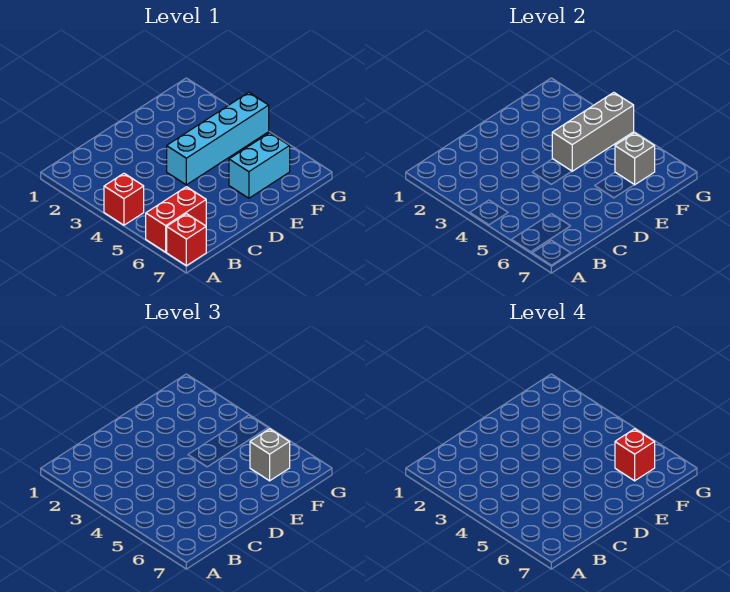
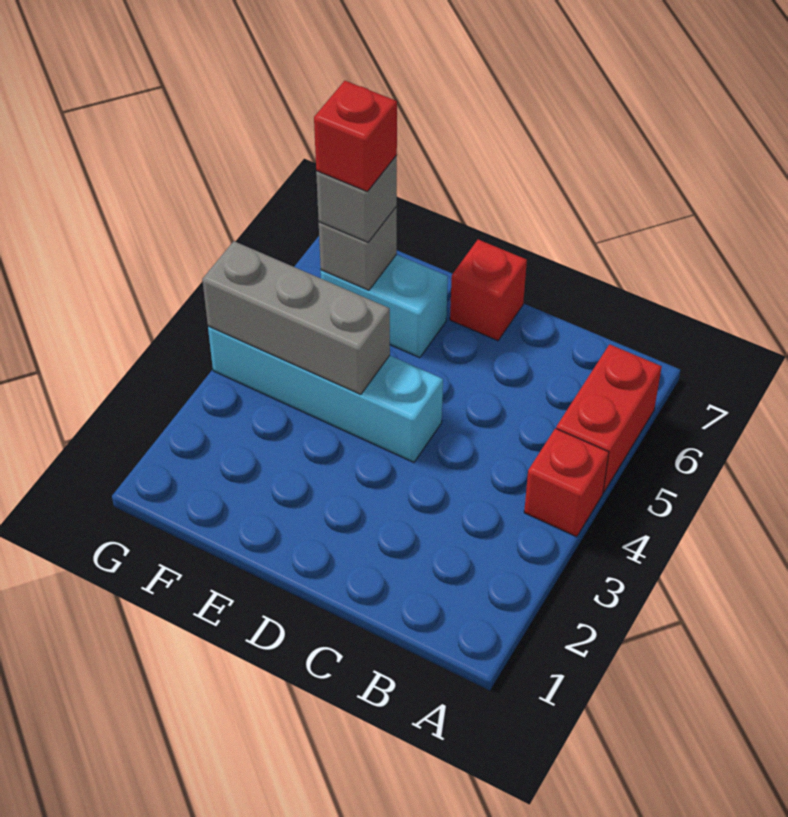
red brick A6:B6 level 1 -> red brick A5:A6 level 1
red brick A7 level 1 -> red brick D7 level 1

